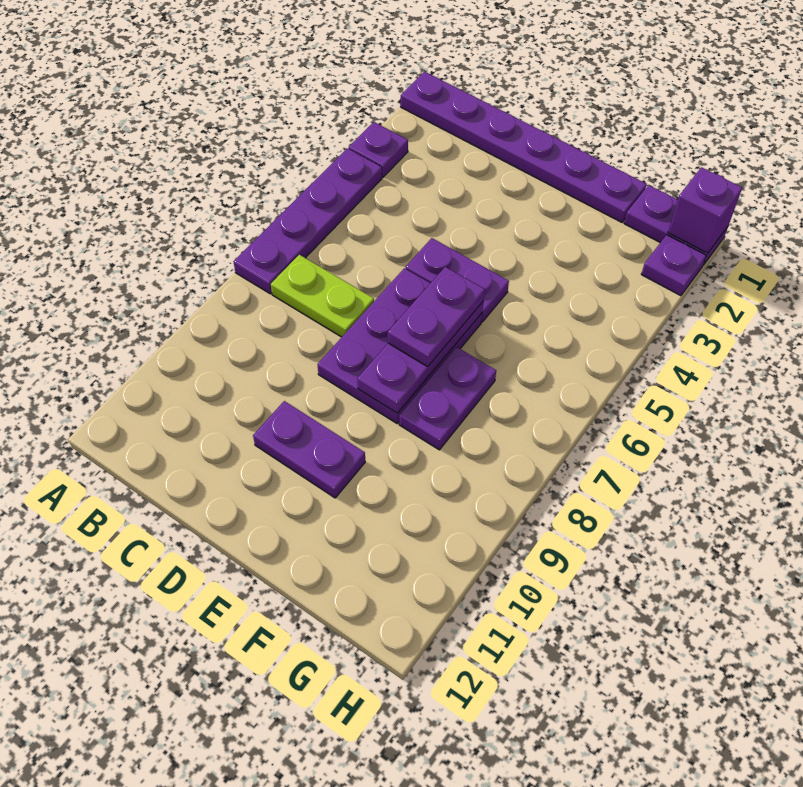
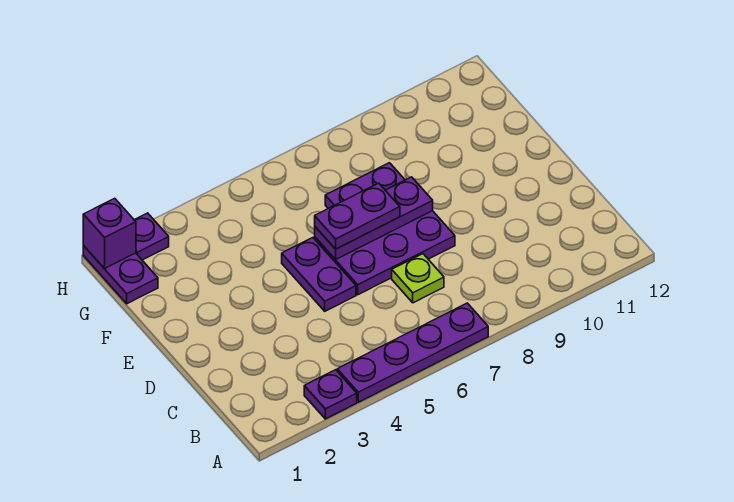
purple plate A1:F1 level 1 -> none
lime plate B7:C7 level 1 -> lime plate C7 level 1
purple plate D10:E10 level 1 -> none

